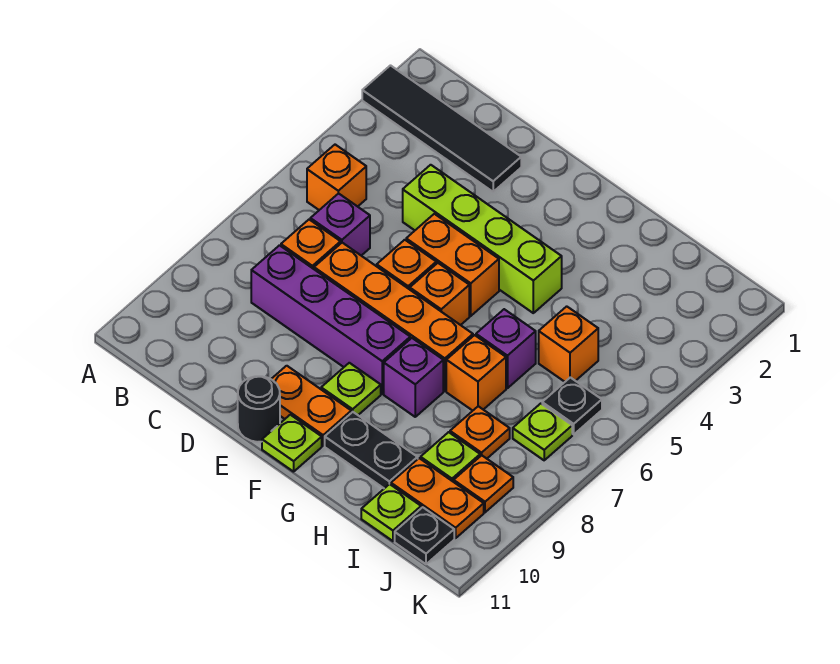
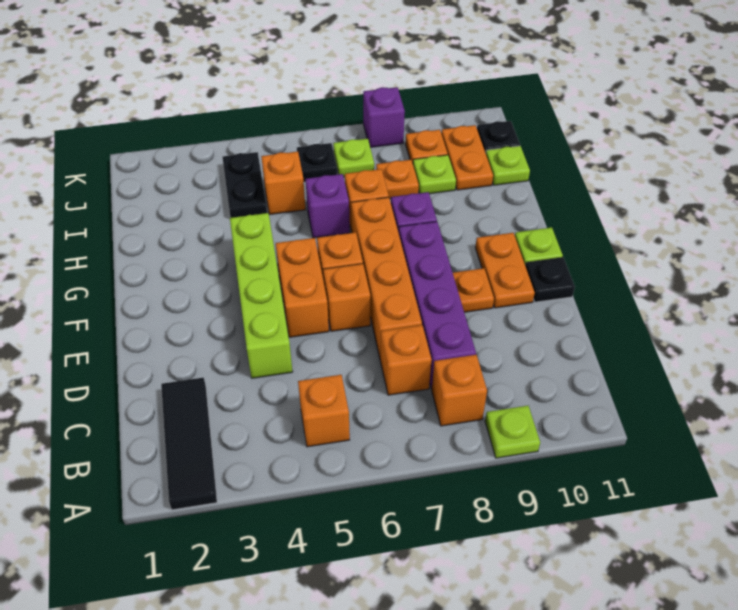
black tile A2:D2 level 1 -> black tile A2:C2 level 1
none -> orange brick B8 level 1
purple brick C6 level 1 -> purple brick K8 level 1
none -> orange plate E9 level 1
black round brick E11 level 1 -> black plate E11 level 1
lime plate F9 level 1 -> lime plate A9 level 1
black plate G10:H10 level 1 -> black plate I4:J4 level 1

